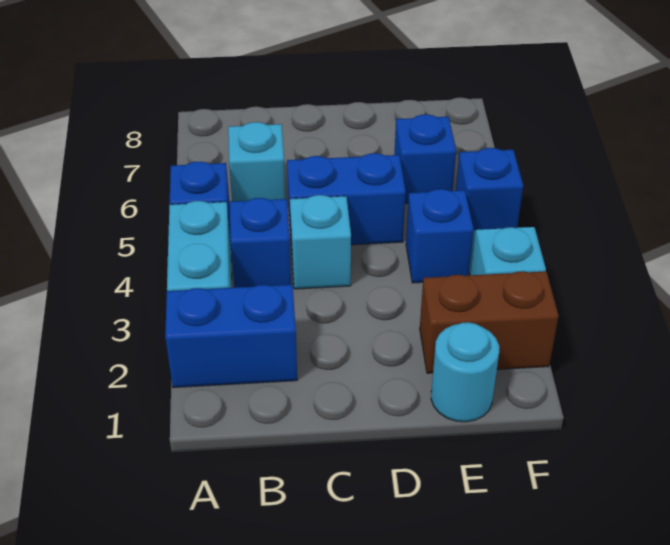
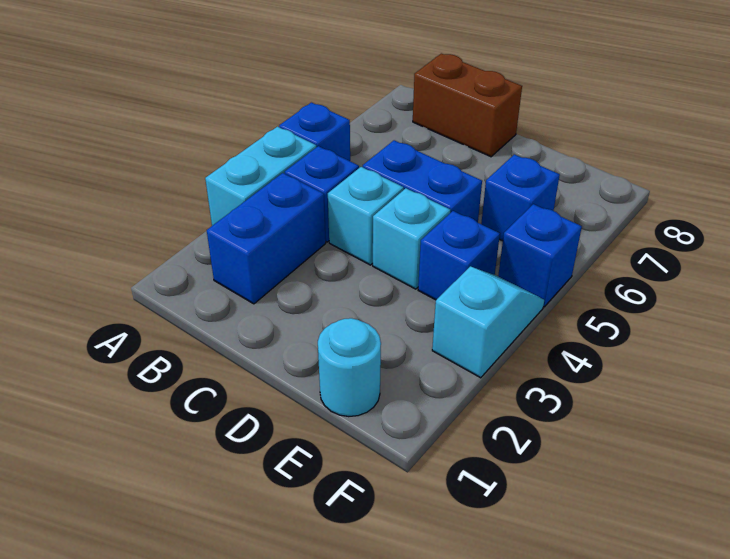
blue brick A2:B2 level 1 -> blue brick B2:B3 level 1
cyan brick B6 level 1 -> cyan brick D4 level 1
brown brick E2:F2 level 1 -> brown brick B8:C8 level 1

